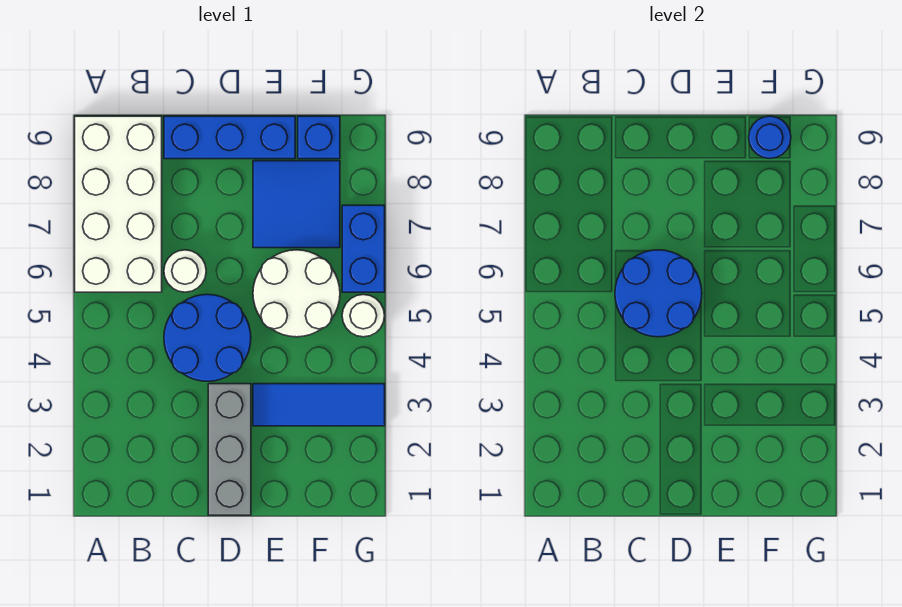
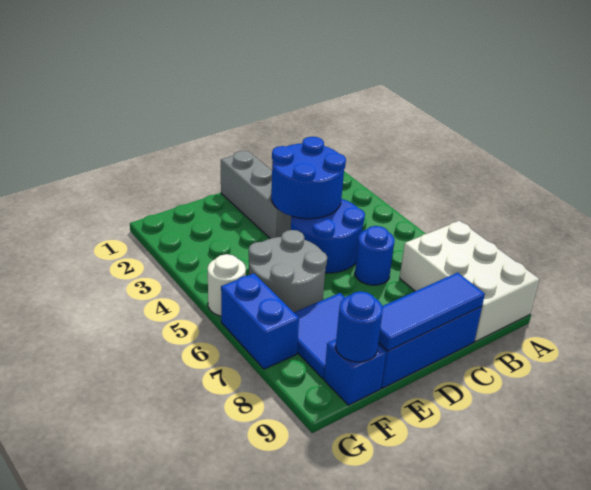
white brick A6:B9 level 1 -> white brick A7:B9 level 1
blue round brick C5:D6 level 2 -> blue round brick C3:D4 level 2
white round brick C6 level 1 -> blue round brick C6 level 1
blue tile E3:G3 level 1 -> blue tile C9:E9 level 2
white round brick E5:F6 level 1 -> grey round brick E5:F6 level 1

